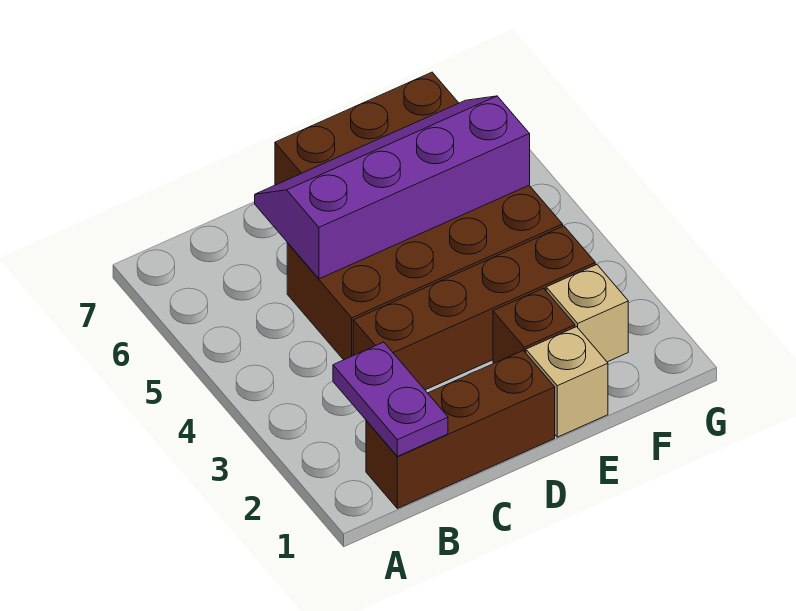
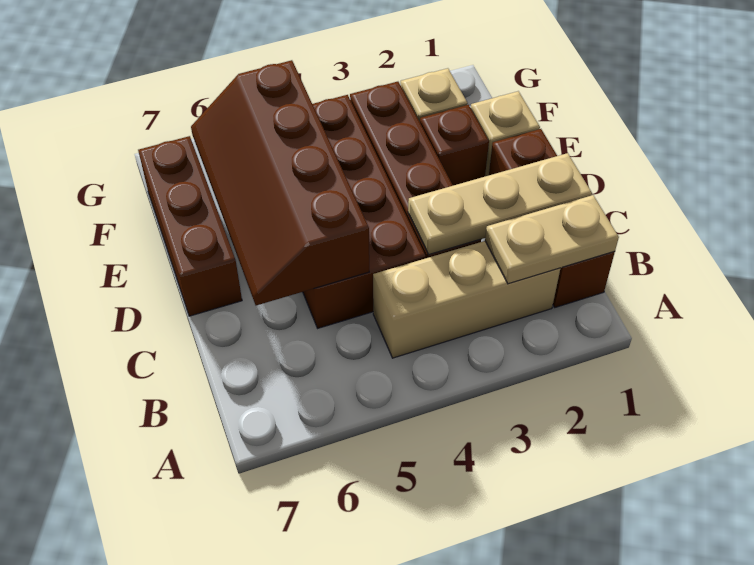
purple plate B1:B2 level 2 -> tan plate B1:B2 level 2
none -> tan brick B2:B4 level 1
none -> tan plate C1:C3 level 2
purple slope C5:F6 level 2 top 5 -> brown slope C5:F6 level 2 top 5

